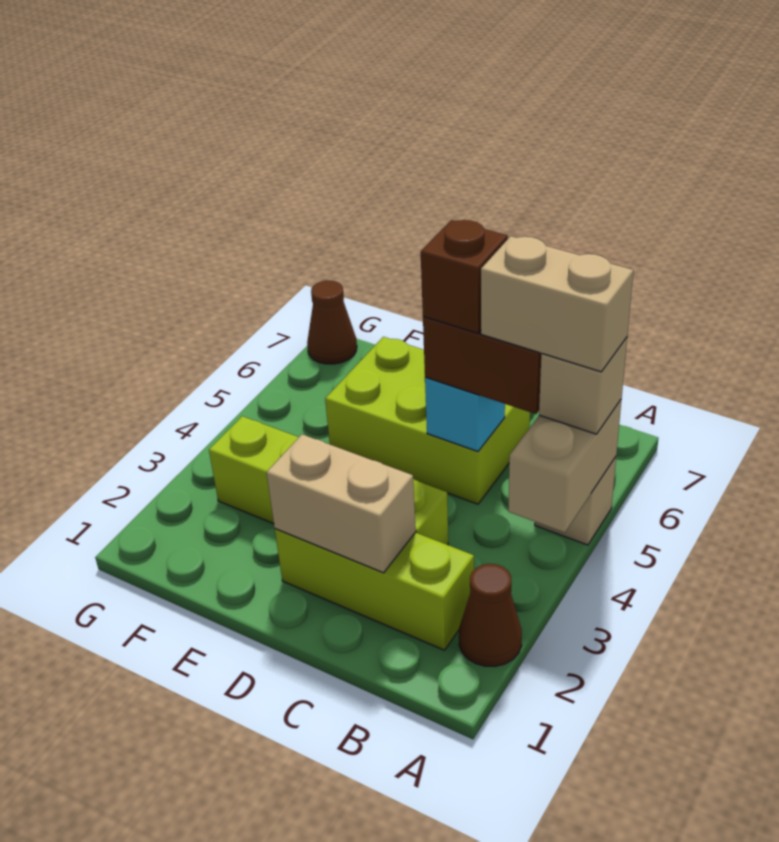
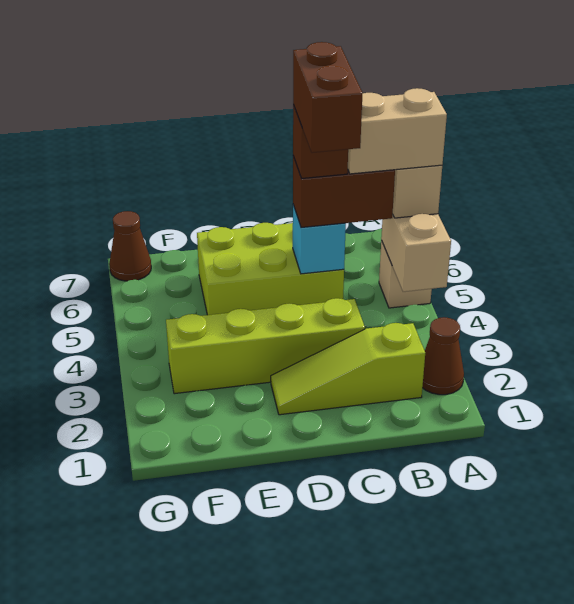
lime brick B2:D2 level 1 -> lime slope B2:D2 level 1 top B
tan brick C2:D2 level 2 -> none
none -> brown brick C4:C5 level 5

